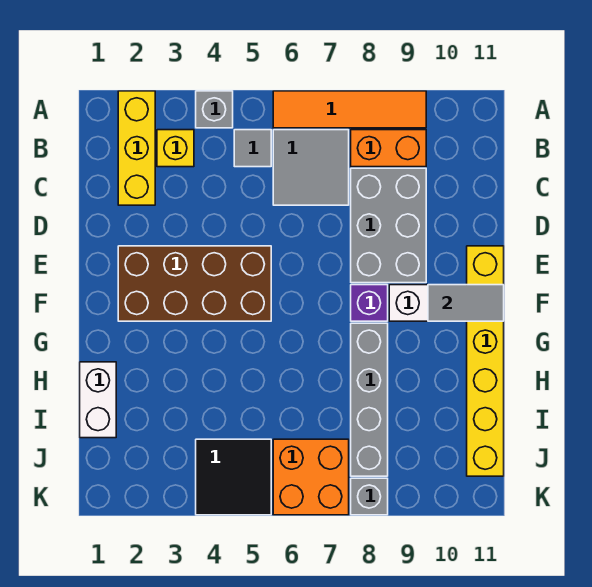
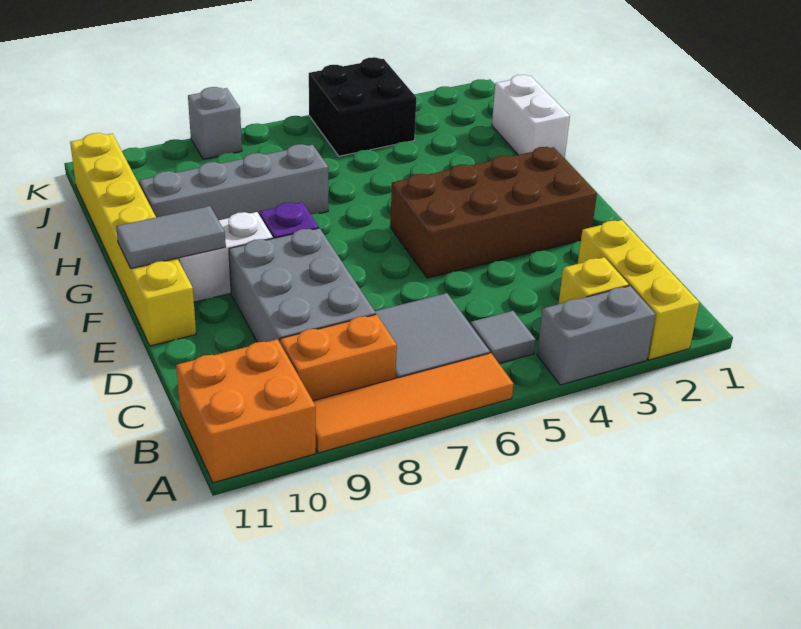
grey brick A4 level 1 -> grey brick A3:A4 level 1
grey brick G8:J8 level 1 -> grey brick H7:H10 level 1
black tile J4:K5 level 1 -> black brick J4:K5 level 1
orange brick J6:K7 level 1 -> orange brick A10:B11 level 1

